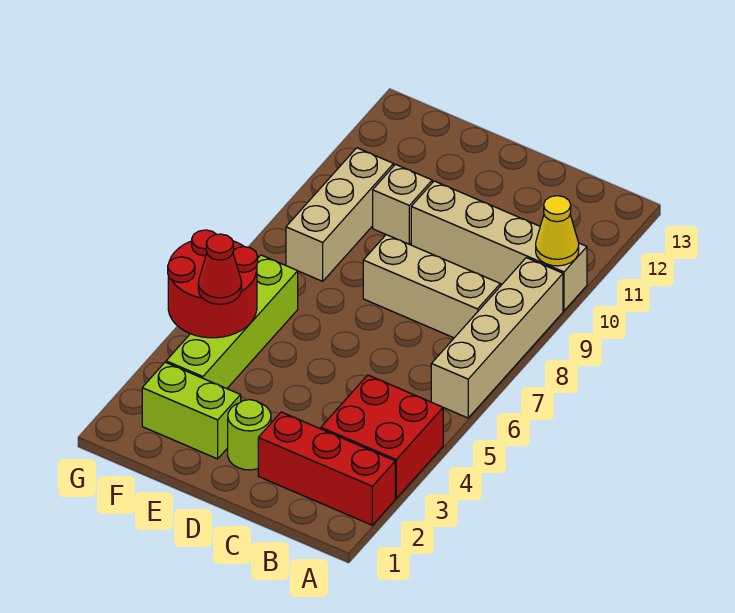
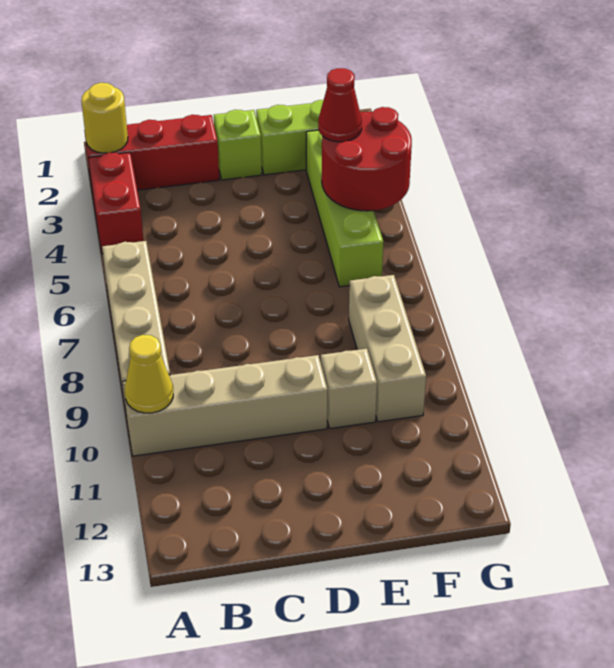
none -> yellow round brick A2 level 2
red brick A3:B4 level 1 -> red brick A3:A4 level 1
tan brick B8:D8 level 1 -> none
lime round brick D2 level 1 -> lime brick D2 level 1

